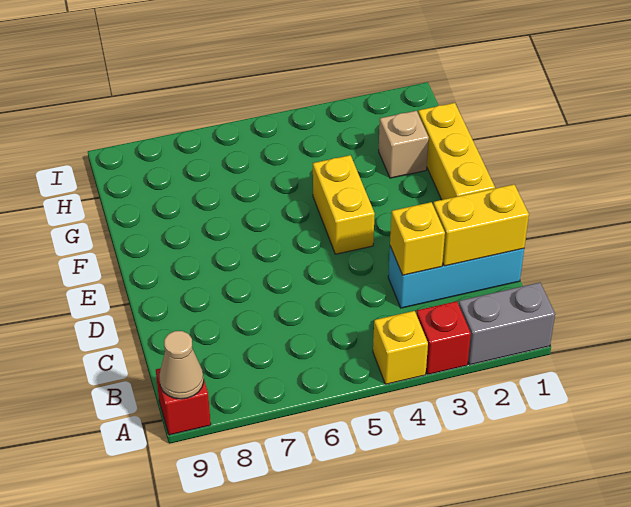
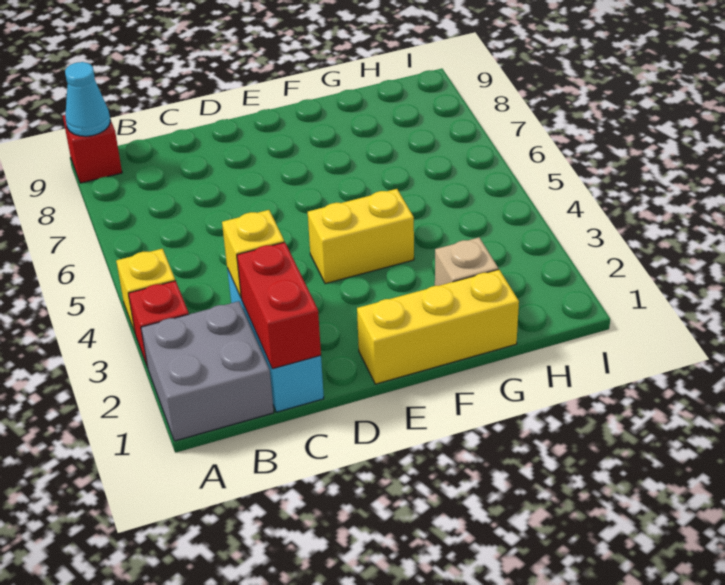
grey brick A1:A2 level 1 -> grey brick A1:B2 level 1
tan cone A9 level 2 -> cyan cone A9 level 2
yellow brick C1:C2 level 2 -> red brick C1:C2 level 2

